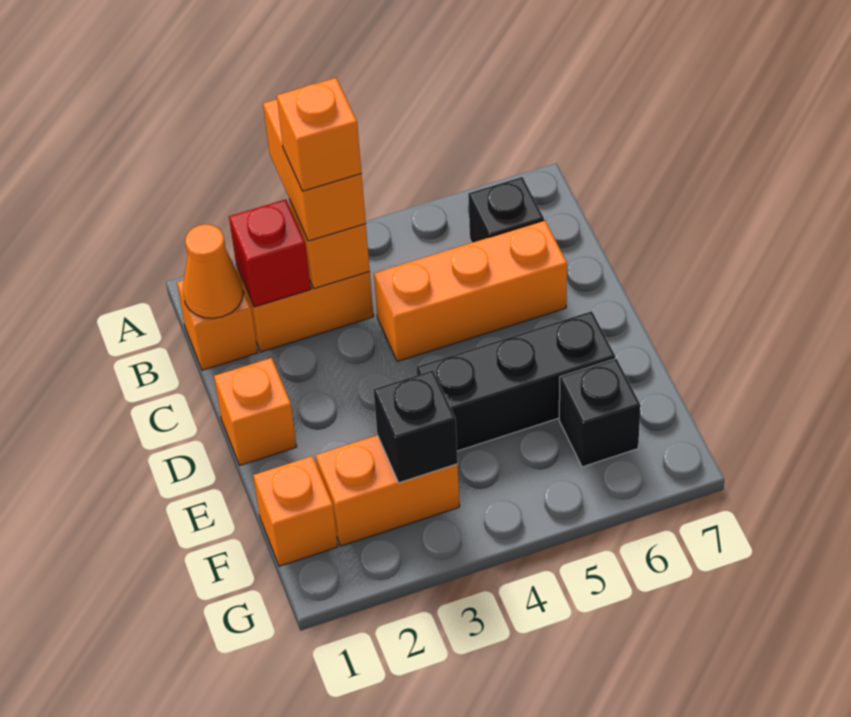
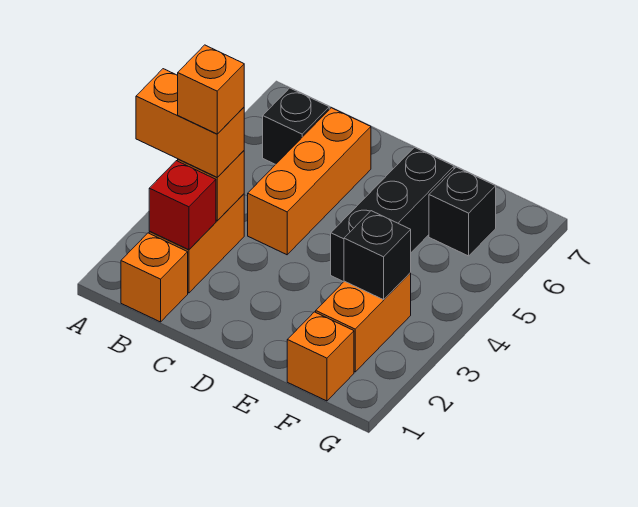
orange cone B1 level 2 -> none
orange brick D1 level 1 -> none

